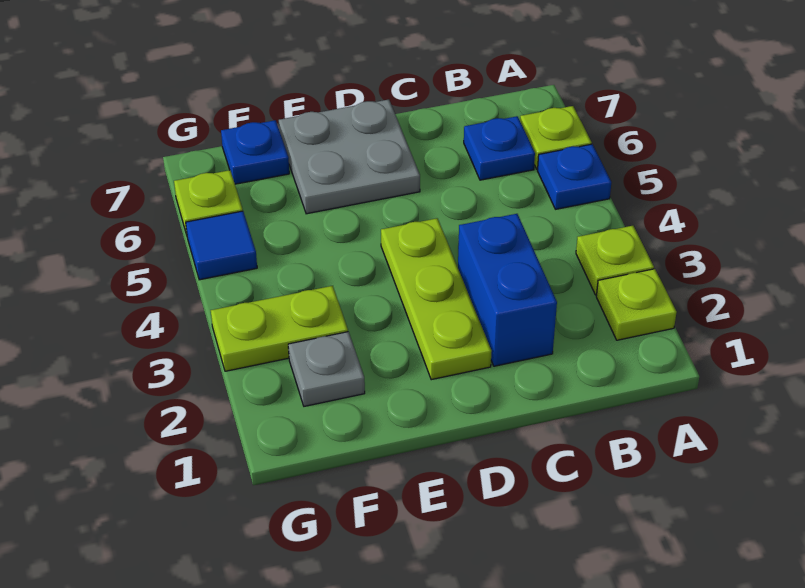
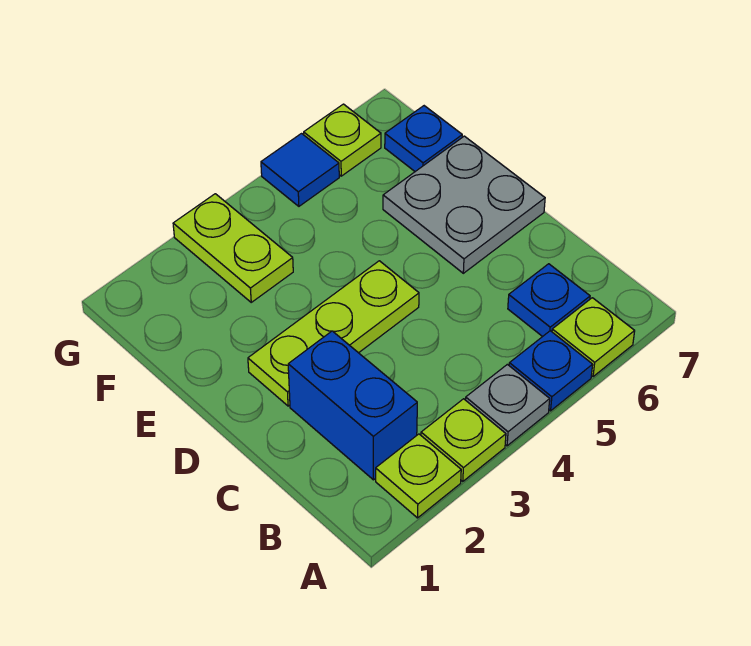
blue brick C2:C3 level 1 -> blue brick B2:C2 level 1
grey plate F2 level 1 -> grey plate A4 level 1

